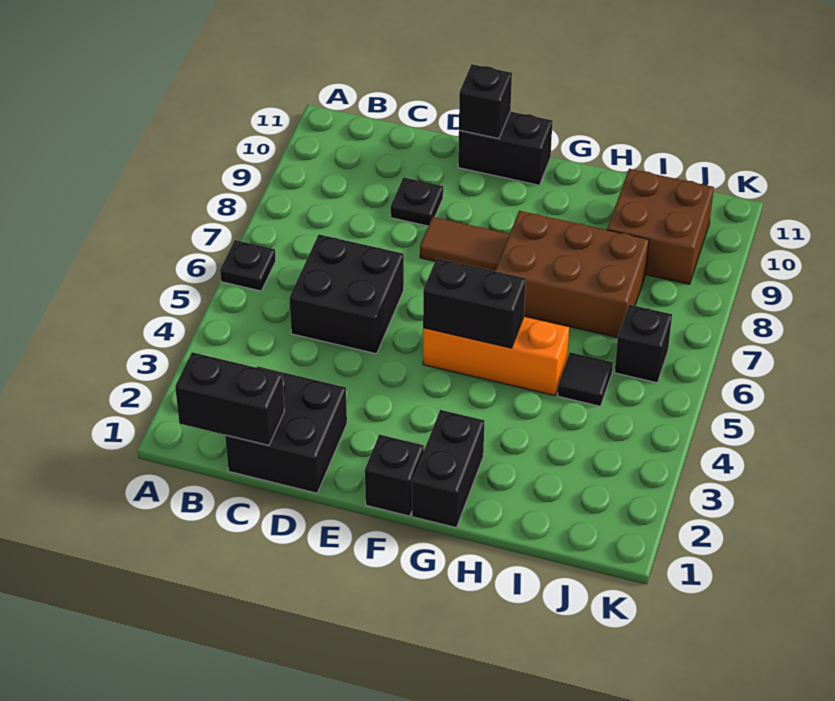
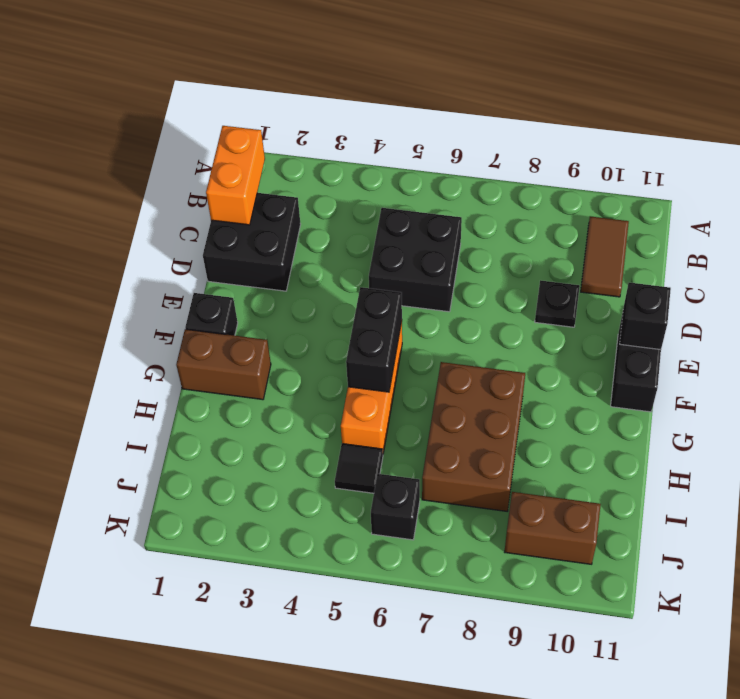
black plate A6 level 1 -> none
black brick B1:C1 level 2 -> orange brick B1:C1 level 2
brown tile E8:F8 level 1 -> brown tile B10:C10 level 1
black brick G1:G2 level 1 -> brown brick G1:G2 level 1
brown brick I9:J10 level 1 -> brown brick J9:J10 level 1

